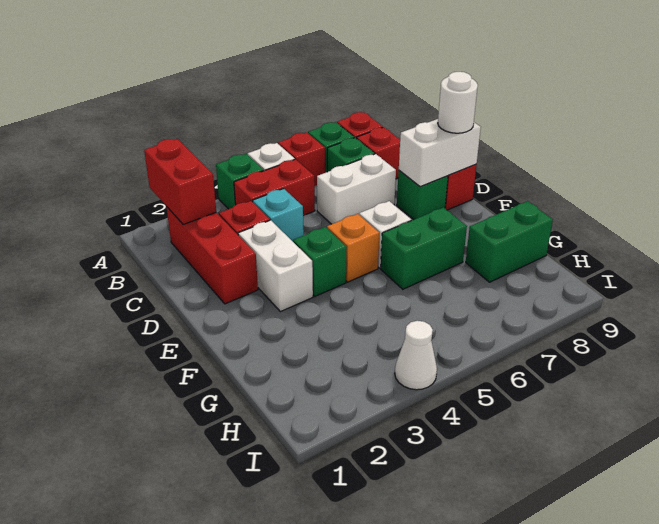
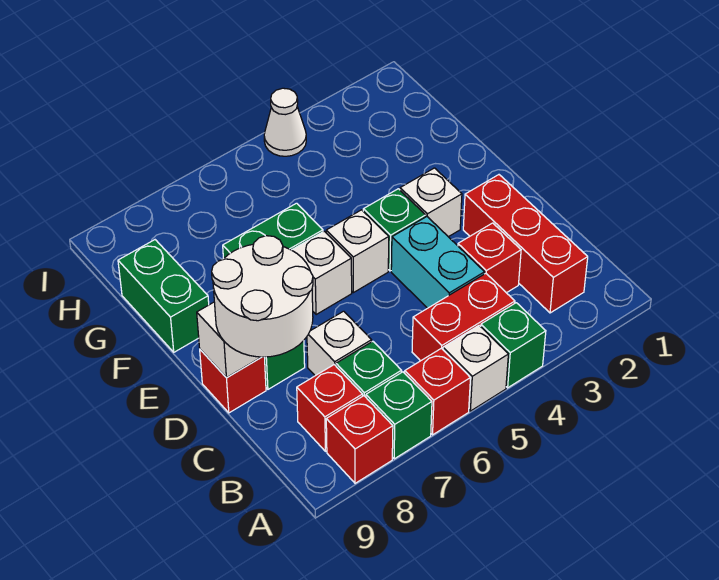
red brick A2:B2 level 2 -> none
cyan brick C4 level 1 -> cyan brick C4:D4 level 1
white brick C6:C7 level 1 -> white brick C7 level 1
white brick D3:E3 level 1 -> white brick E3 level 1
white round brick D9 level 3 -> white round brick C8:D9 level 3
orange brick E5 level 1 -> white brick E5 level 1
green brick G8:G9 level 1 -> green brick F9:G9 level 1

